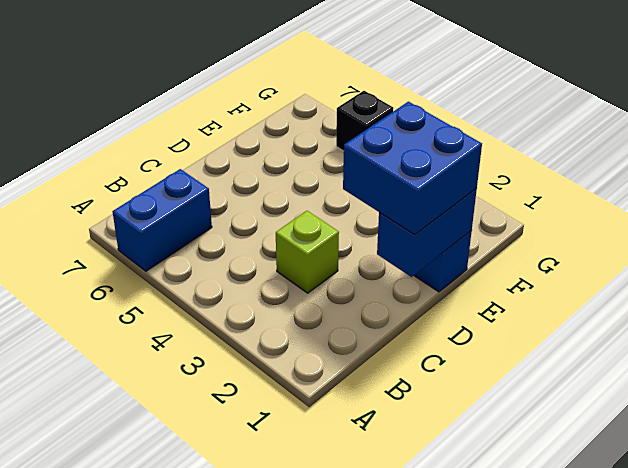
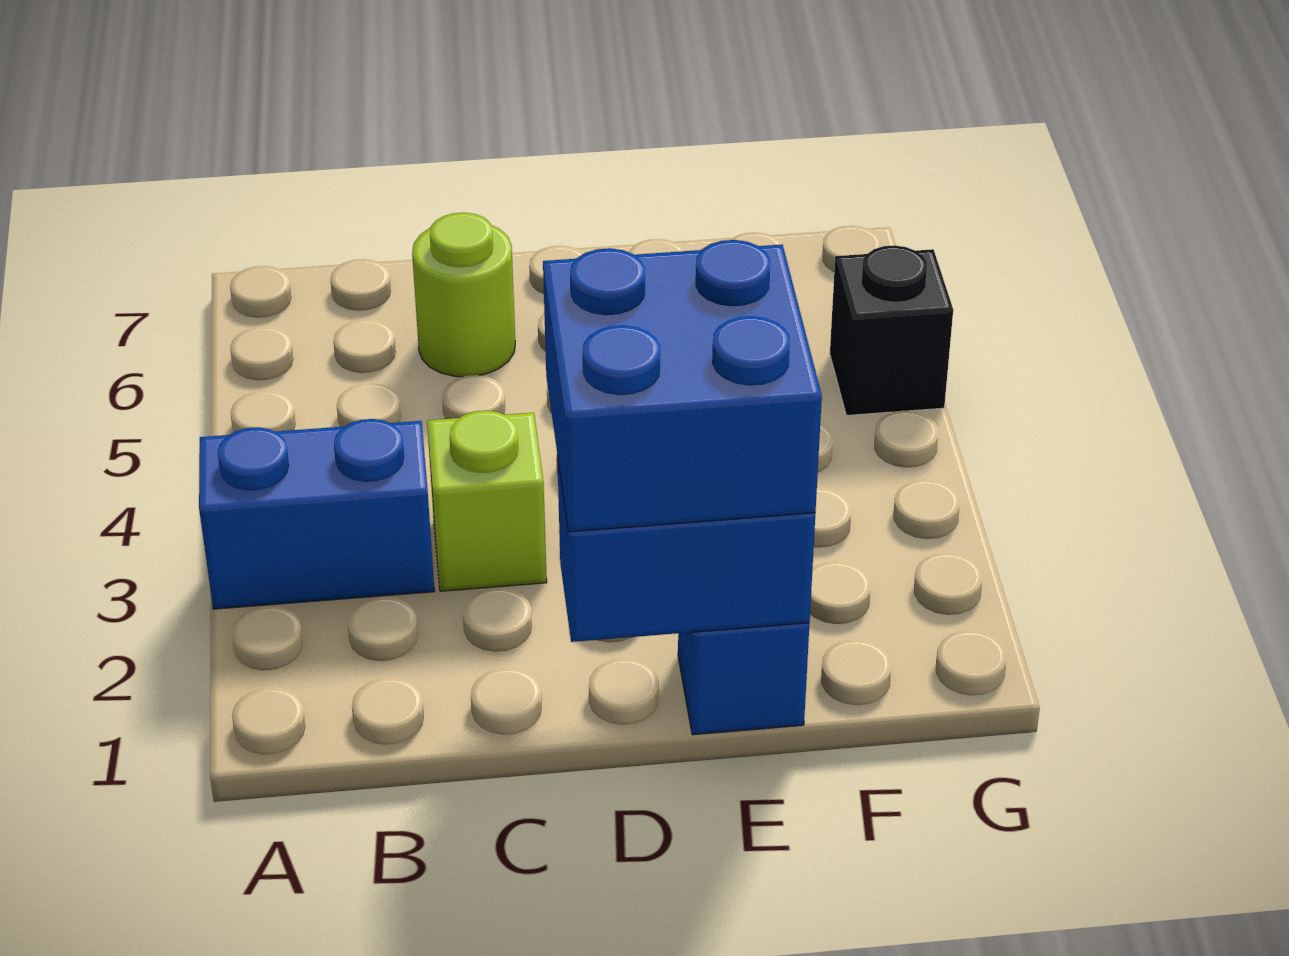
blue brick A6:B6 level 1 -> blue brick A3:B3 level 1
none -> lime round brick C6 level 1

